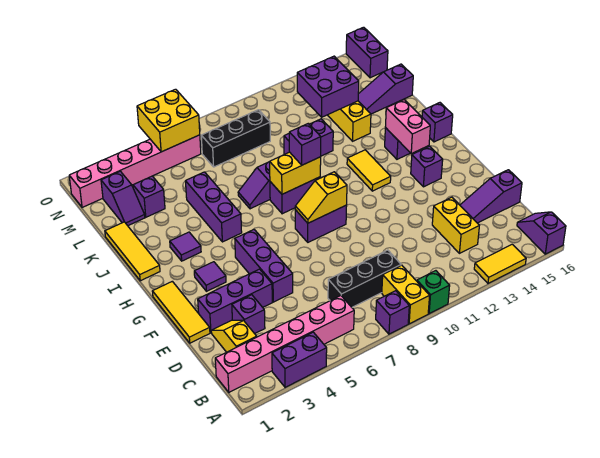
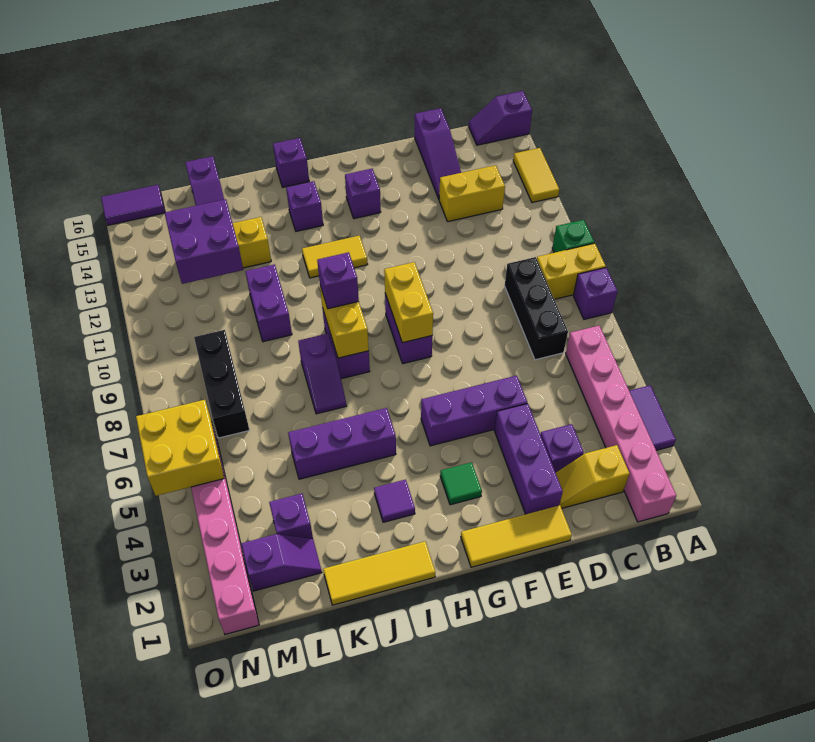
purple brick A3:A4 level 1 -> purple tile A3:A4 level 1
purple tile G3 level 1 -> green tile G3 level 1
yellow slope G8:G9 level 2 top 9 -> yellow brick G8:G9 level 2
pink brick H14:I14 level 2 -> none
purple brick N16:O16 level 1 -> purple tile N16:O16 level 1

